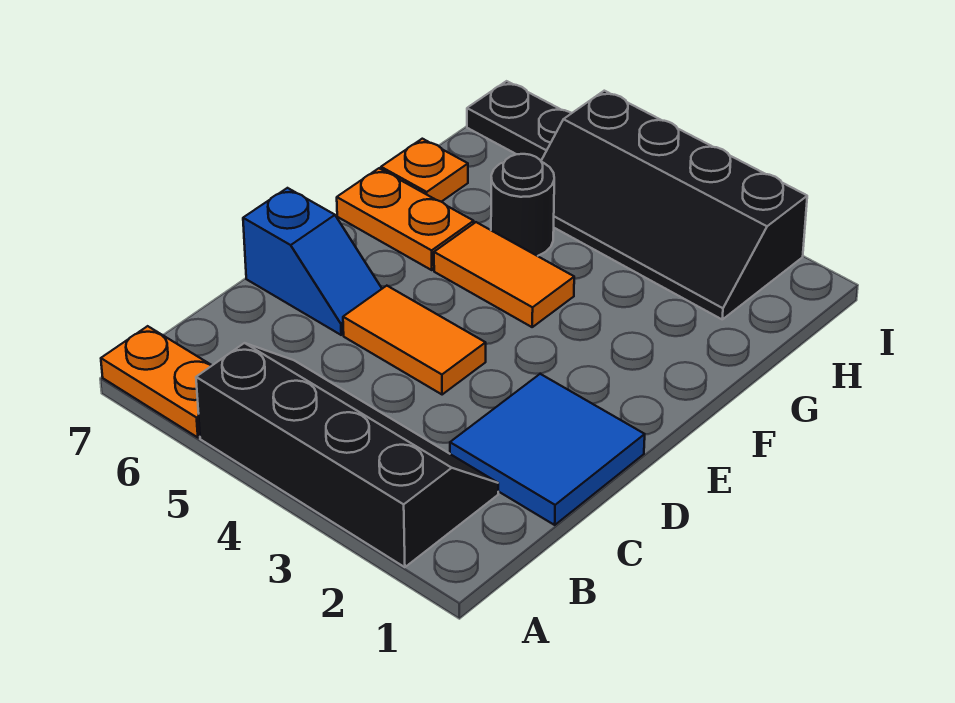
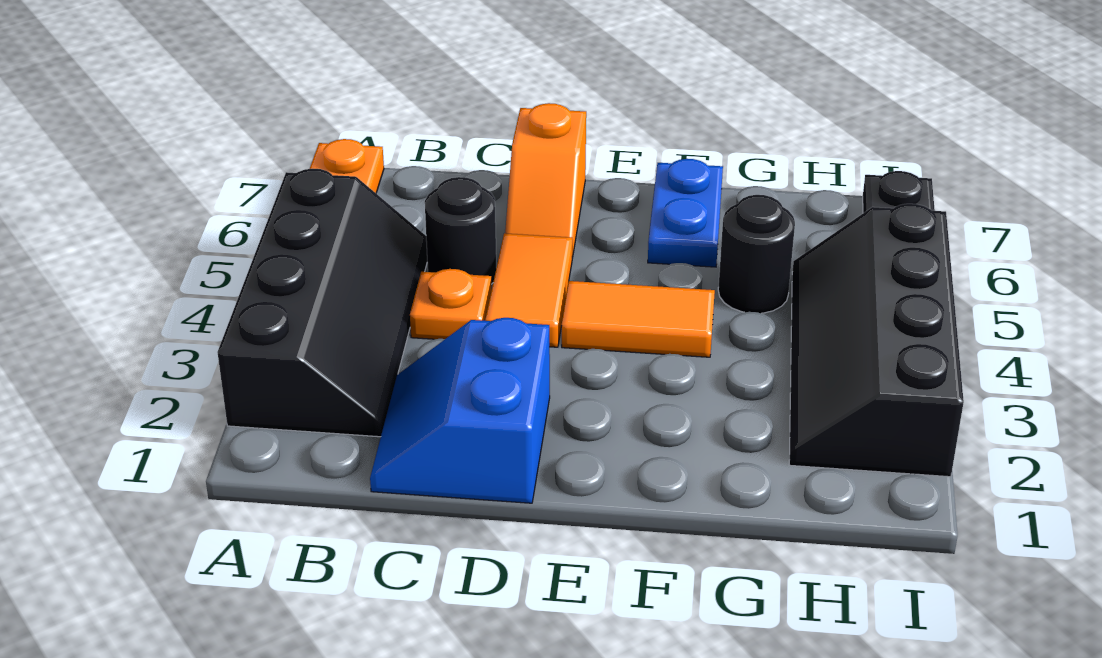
blue tile C1:D2 level 1 -> blue slope C1:D2 level 1 top D
none -> black round brick C5 level 1
blue slope D6:D7 level 1 top 7 -> orange slope D6:D7 level 1 top 7
orange tile F4:F5 level 1 -> orange tile E4:F4 level 1
orange plate F6:F7 level 1 -> blue plate F6:F7 level 1
orange plate G7 level 1 -> orange plate C4 level 1

